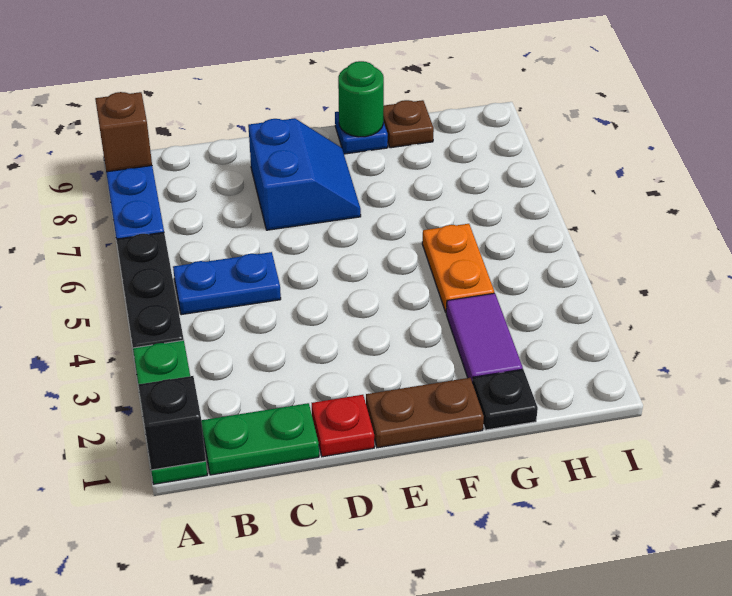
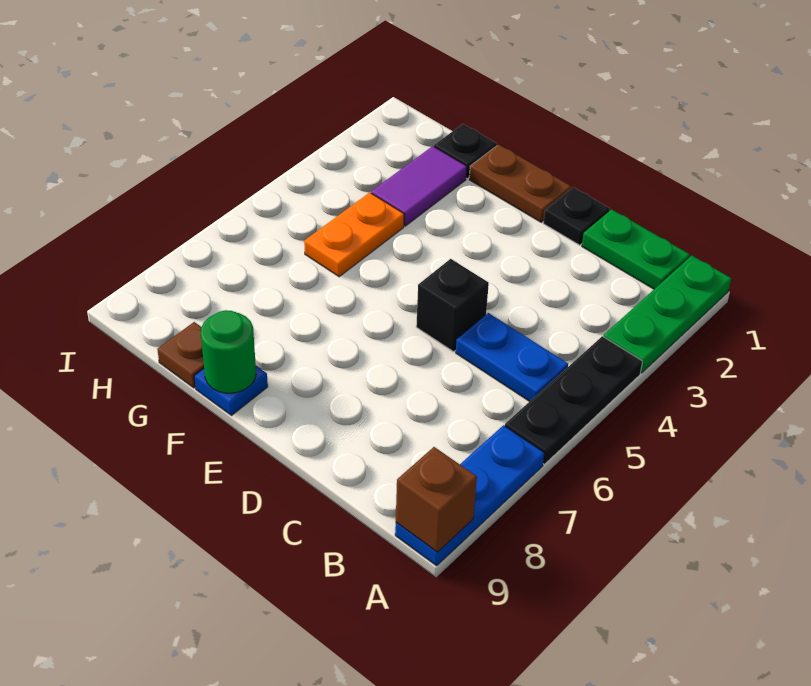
black brick A1 level 2 -> black brick D5 level 1
red plate D1 level 1 -> black plate D1 level 1
blue slope D7:E8 level 1 top D -> none

